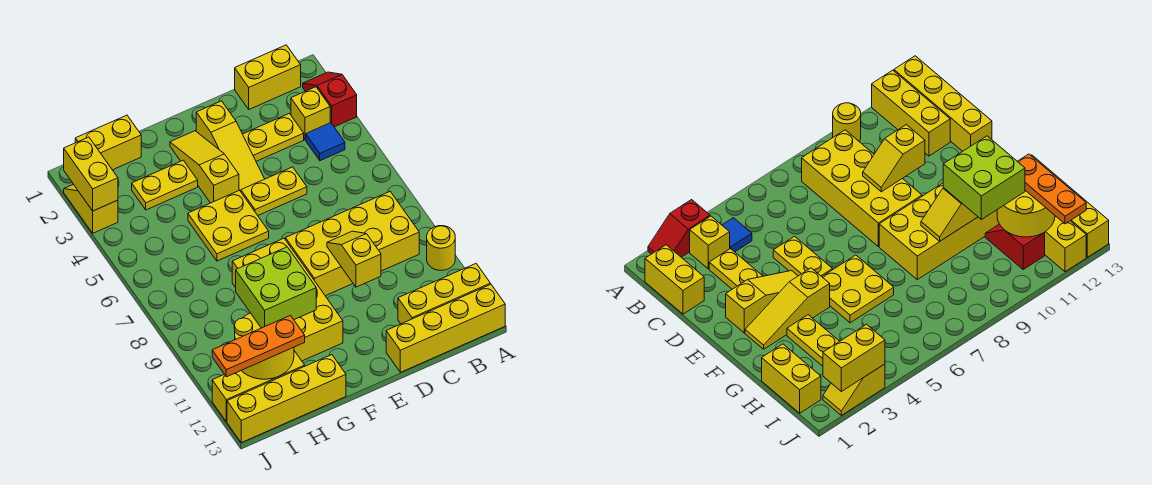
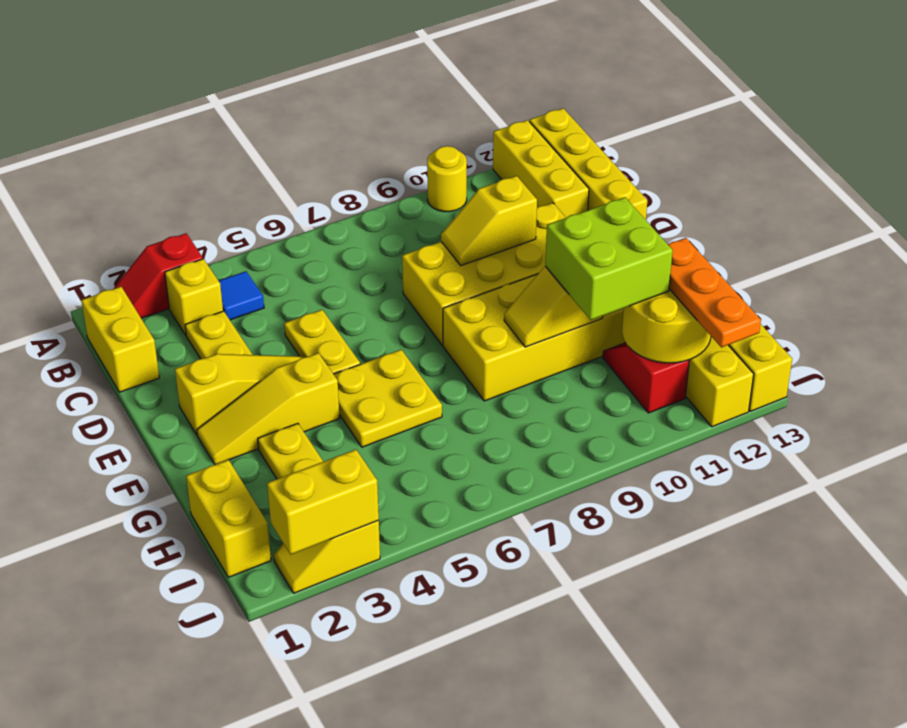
yellow brick B8:E9 level 1 -> yellow brick D8:E11 level 1

